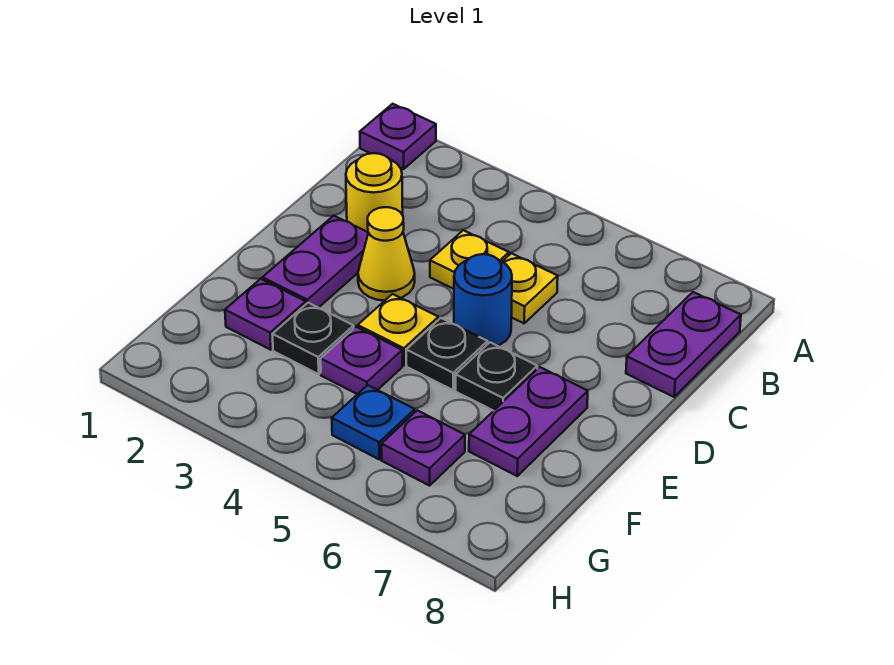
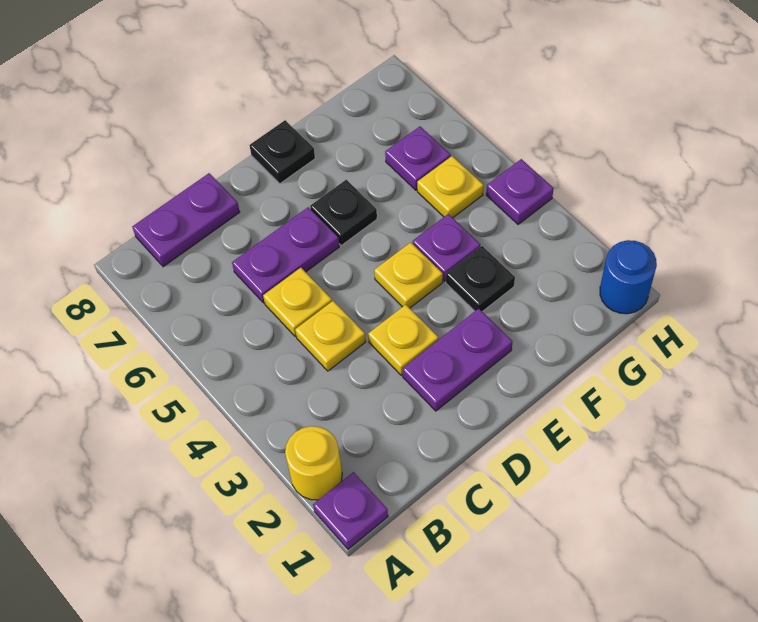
yellow round brick C2 level 1 -> yellow round brick A2 level 1
yellow cone D3 level 1 -> yellow plate D3 level 1
blue round brick D5 level 1 -> blue round brick H1 level 1
black plate E5 level 1 -> black plate E8 level 1
purple plate E7:F7 level 1 -> purple plate C6:D6 level 1
purple plate F2 level 1 -> purple plate H4 level 1
blue plate G5 level 1 -> yellow plate G5 level 1

